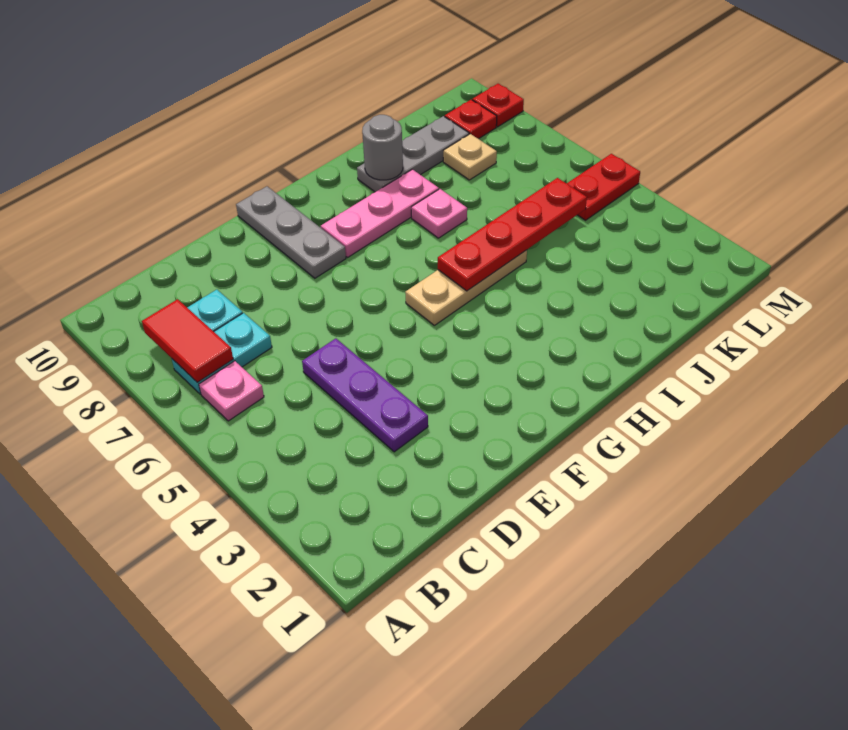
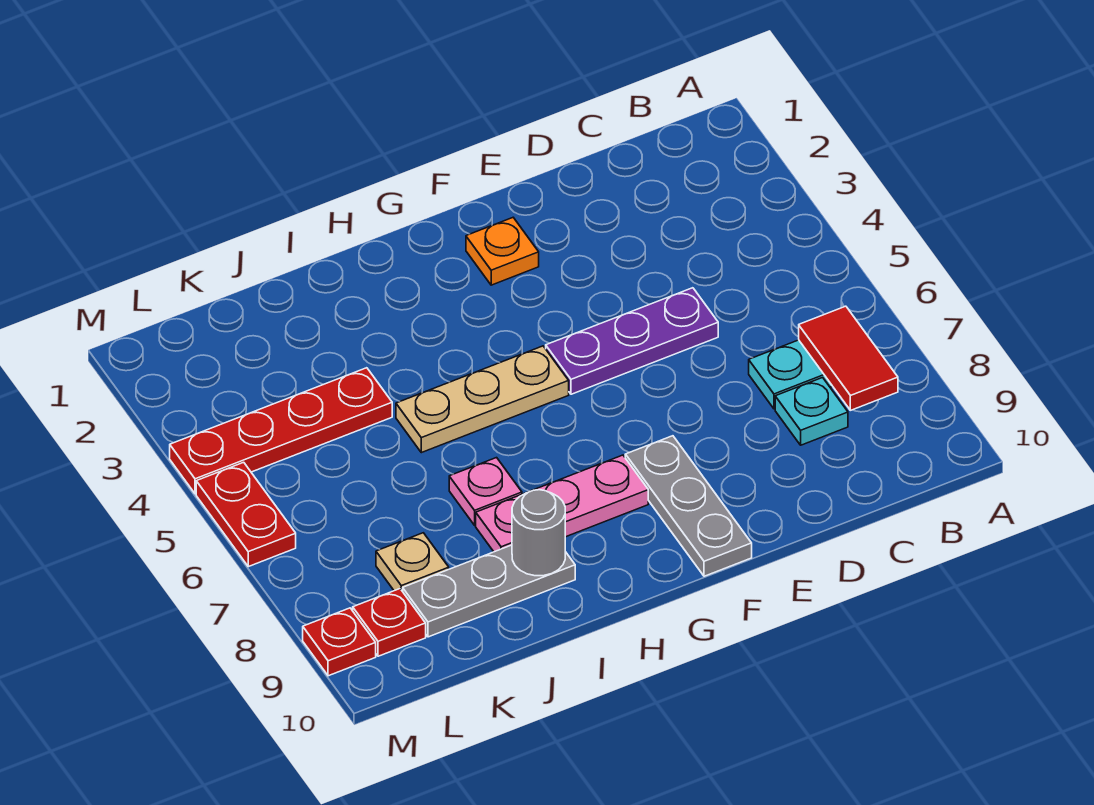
pink plate B6 level 1 -> none
purple plate D3:D5 level 1 -> purple plate D5:F5 level 1
none -> orange plate F2 level 1
red plate H5:K5 level 2 -> red plate J4:M4 level 1
red plate L5:M5 level 1 -> red plate M5:M6 level 1

